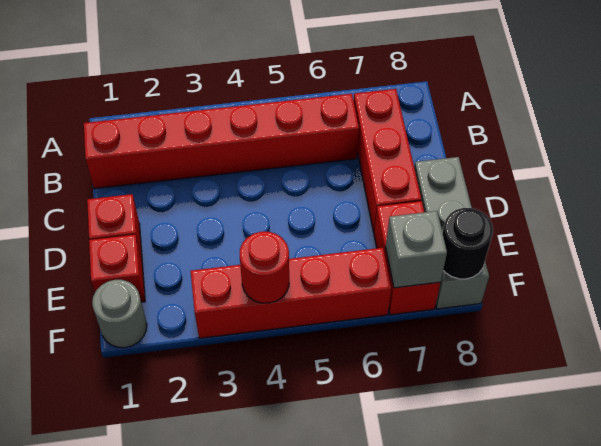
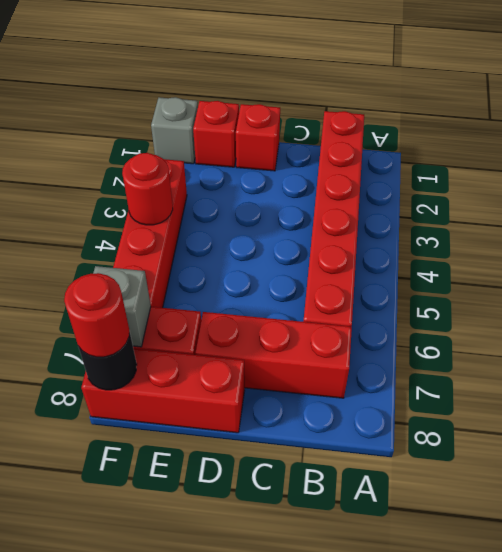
grey brick D8:F8 level 1 -> red brick D8:F8 level 1
grey round brick F1 level 1 -> grey brick F1 level 1
none -> red round brick F8 level 3

